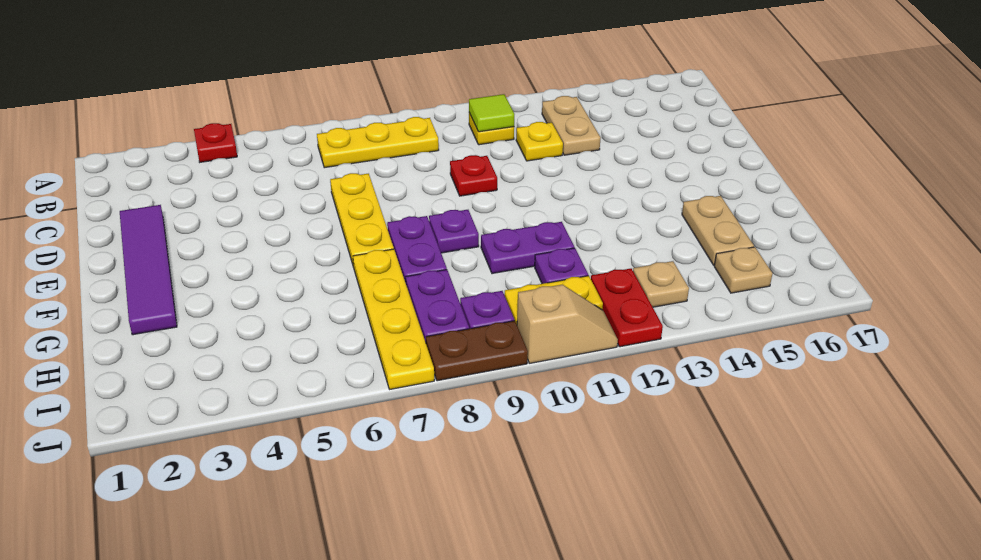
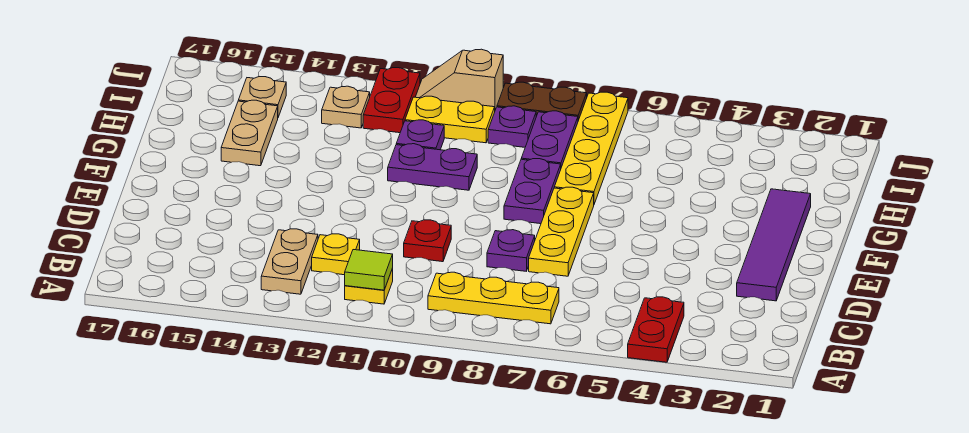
red plate A4 level 1 -> red plate A4:B4 level 1
purple plate F9 level 1 -> purple plate D8 level 1

